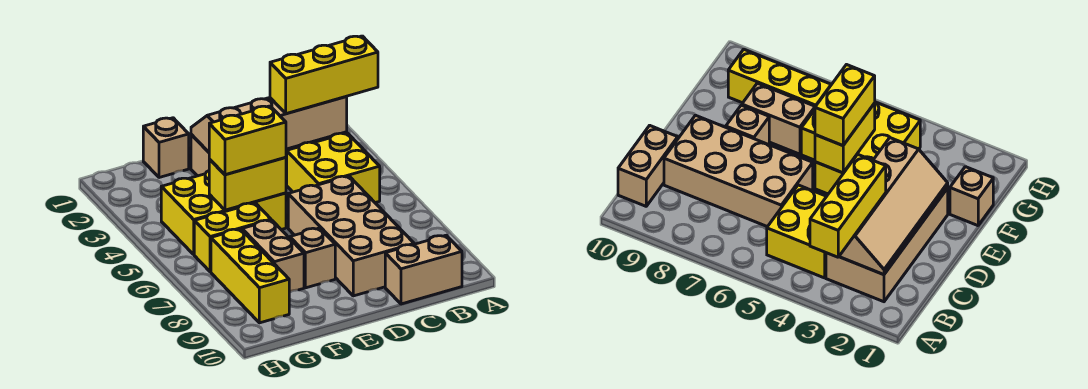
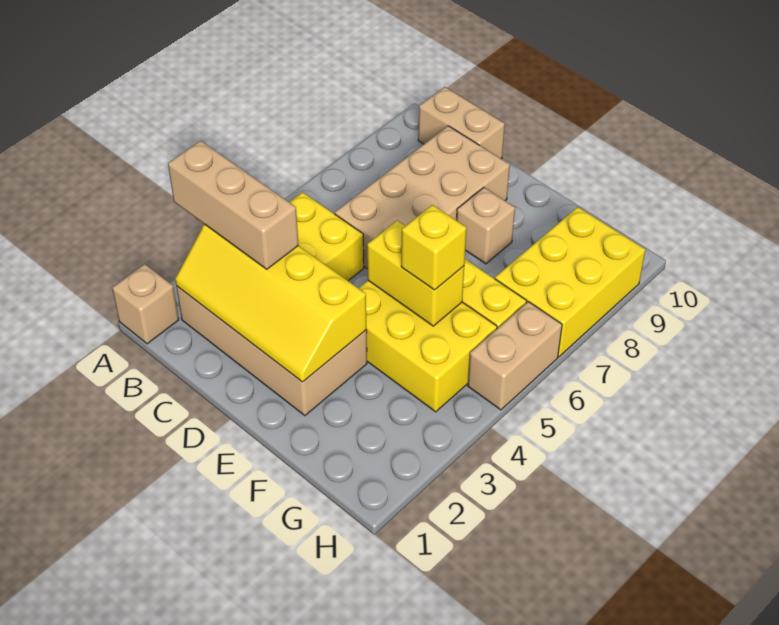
yellow brick A3:C3 level 3 -> tan brick A3:C3 level 3
tan slope B2:E3 level 2 top 3 -> yellow slope B2:E3 level 2 top 3
yellow brick E5:F5 level 3 -> yellow brick F5 level 3
tan brick F1 level 1 -> tan brick A1 level 1
tan brick F7:F8 level 1 -> tan brick H5:H6 level 1
yellow brick G7:G9 level 1 -> yellow brick G7:H9 level 1

